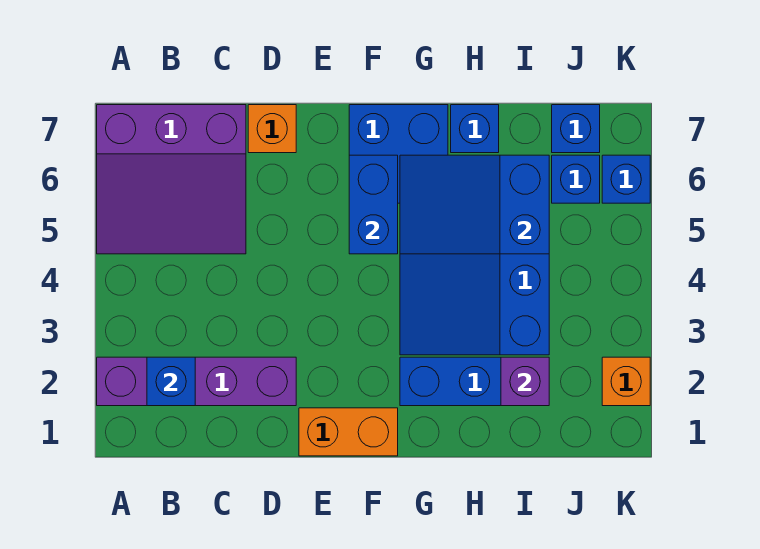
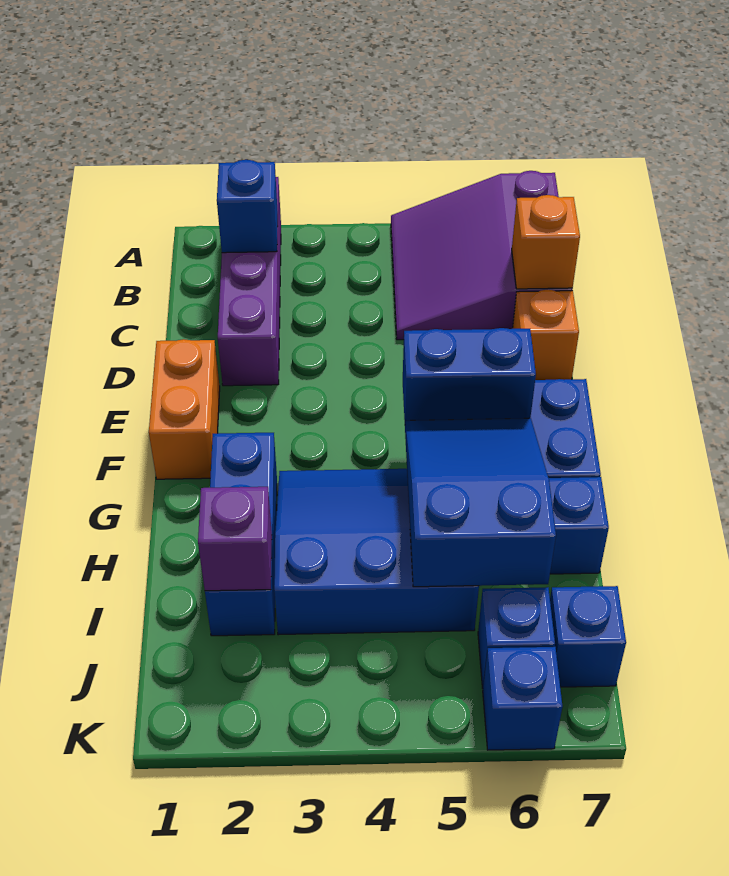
orange brick K2 level 1 -> orange brick C7 level 2

